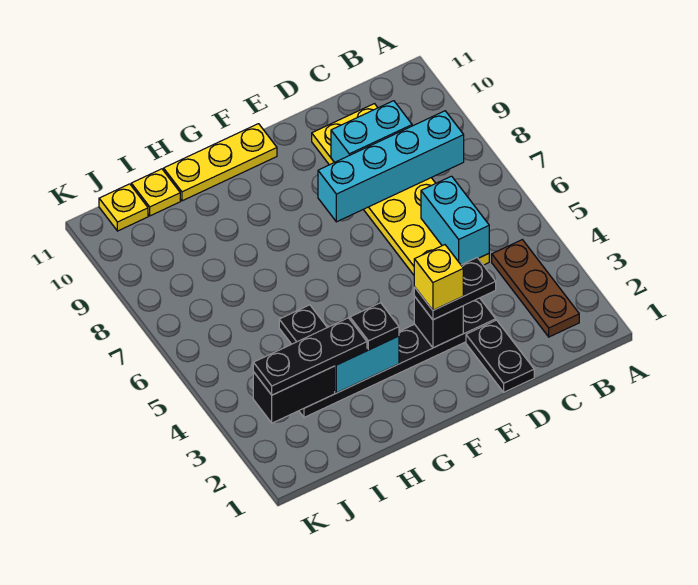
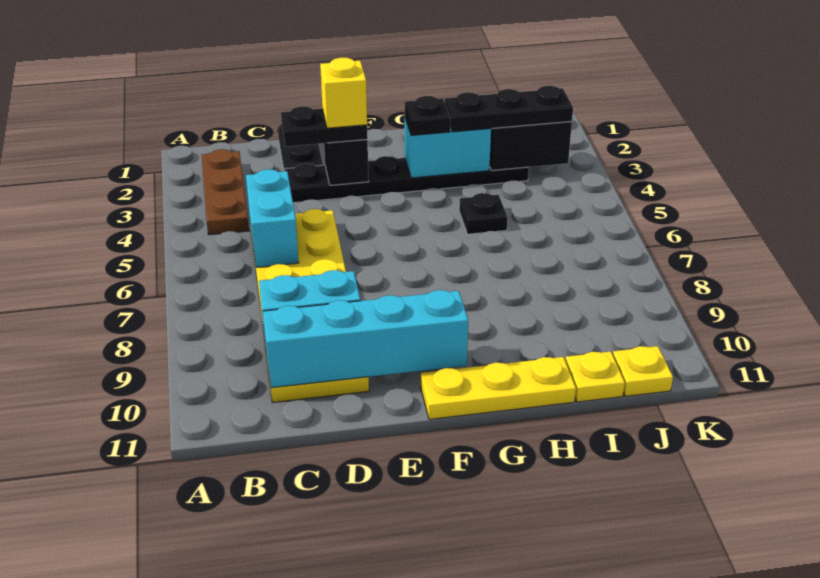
cyan brick B8:E8 level 2 -> cyan brick C10:F10 level 2

